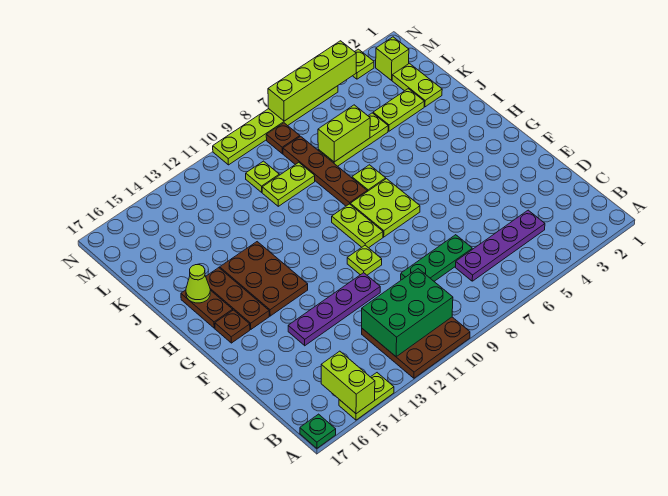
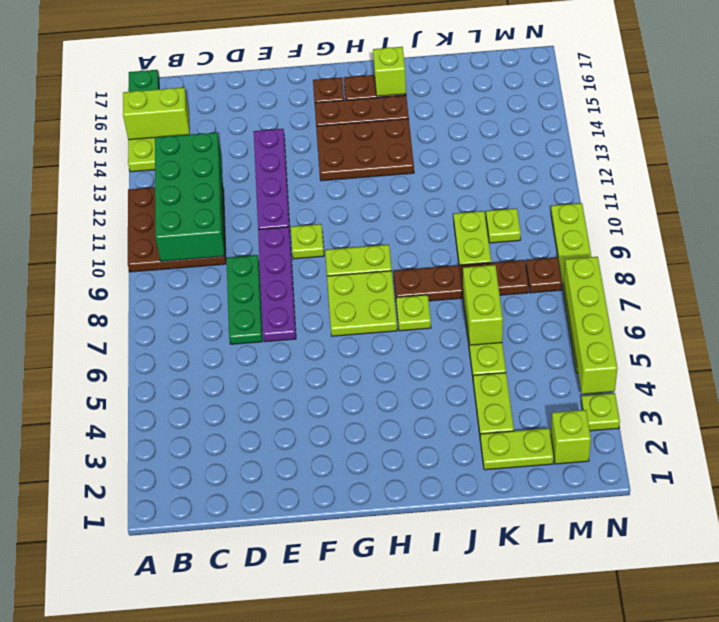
green brick B10:C12 level 2 -> green brick B10:C13 level 2
purple plate C4:C7 level 1 -> purple plate E7:E10 level 1
lime cone I16 level 2 -> lime brick I16 level 2

